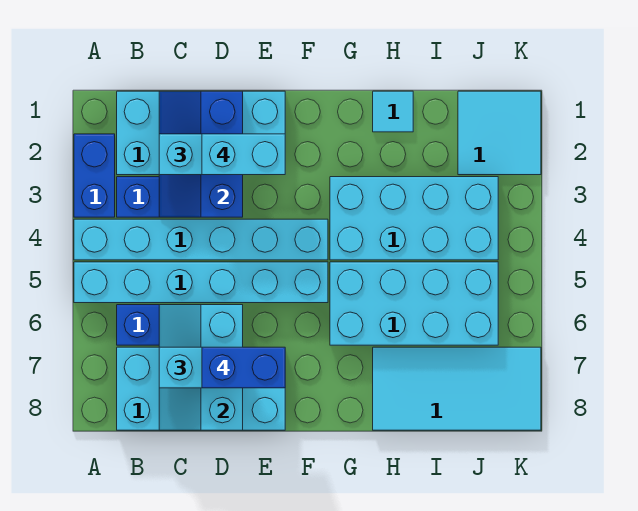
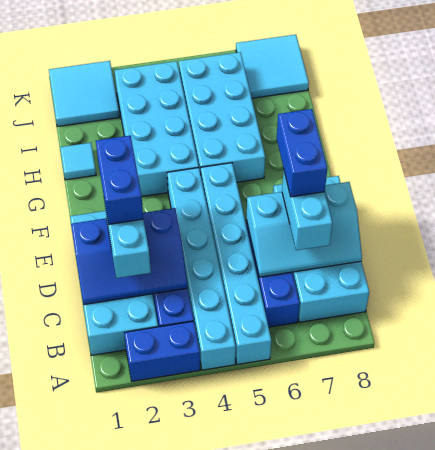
cyan brick D2:E2 level 4 -> blue brick D2:E2 level 4
cyan tile H7:K8 level 1 -> cyan tile J7:K8 level 1

